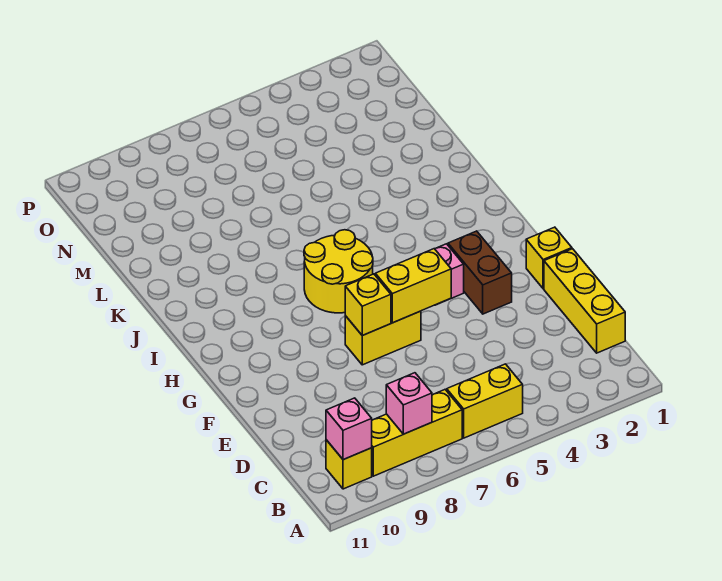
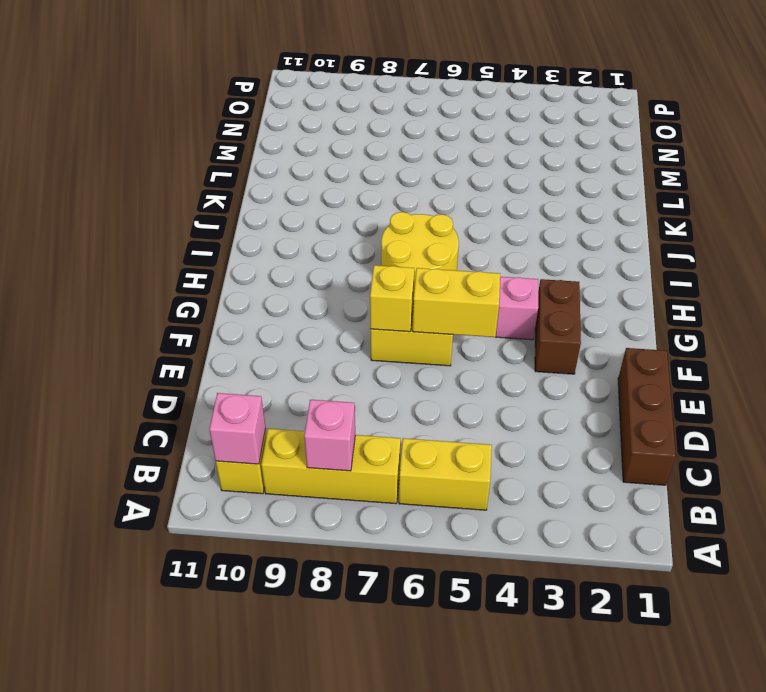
yellow brick C1:E1 level 1 -> brown brick C1:E1 level 1
yellow brick F1 level 1 -> none

